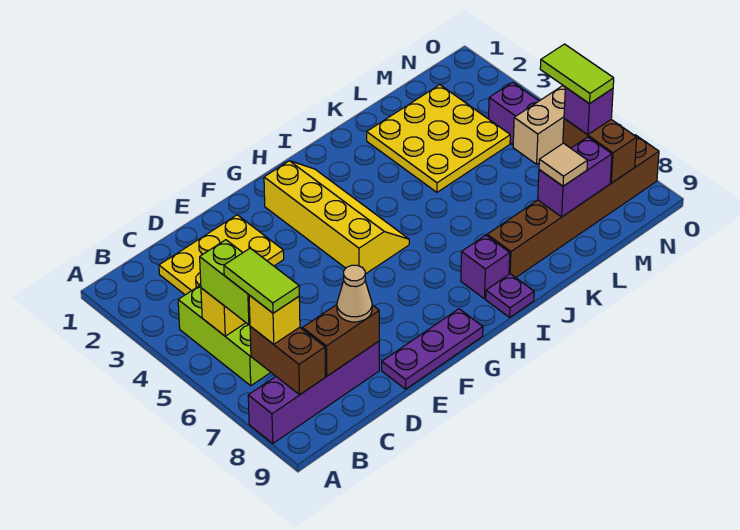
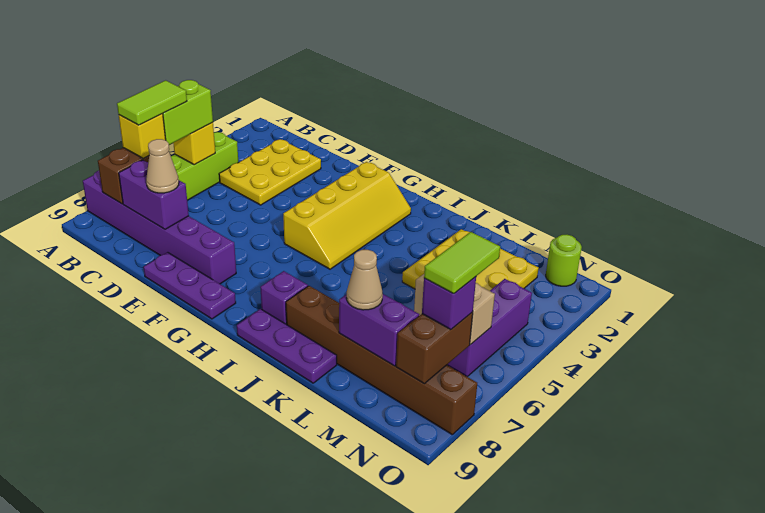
purple brick A8:D8 level 1 -> purple brick A8:F8 level 1
yellow plate C2:E3 level 1 -> yellow plate C2:D4 level 1
brown brick C8:D8 level 2 -> purple brick C8:D8 level 2
purple plate I9 level 1 -> purple plate I9:K9 level 1
tan tile L8 level 3 -> tan cone L8 level 3
none -> lime round brick N1 level 1

